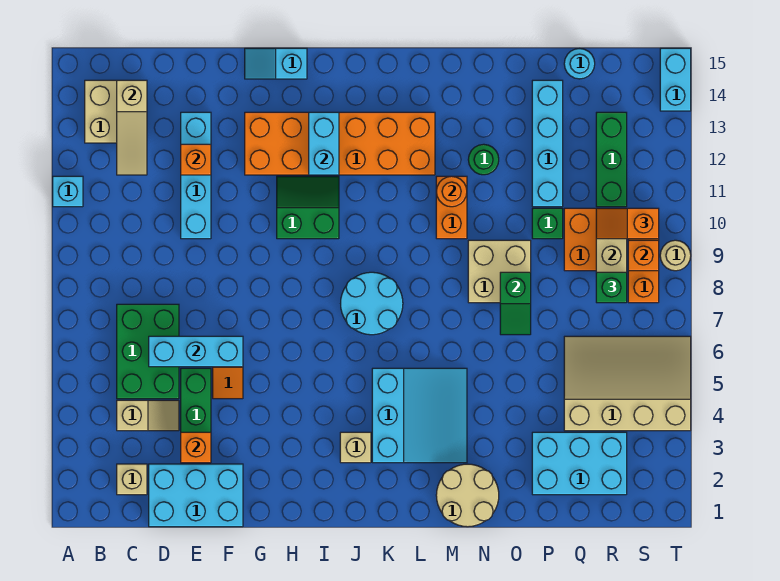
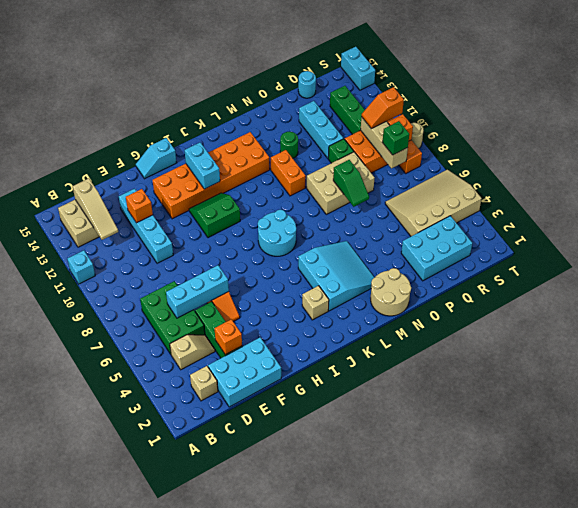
orange round brick M11 level 2 -> none
tan brick N8:O9 level 1 -> tan brick N8:P9 level 1
cyan brick P11:P14 level 1 -> cyan brick P11:P13 level 1

